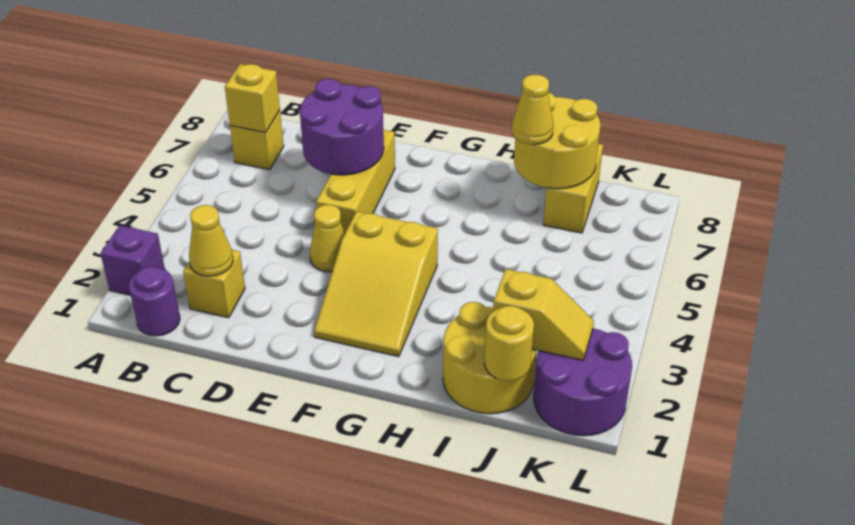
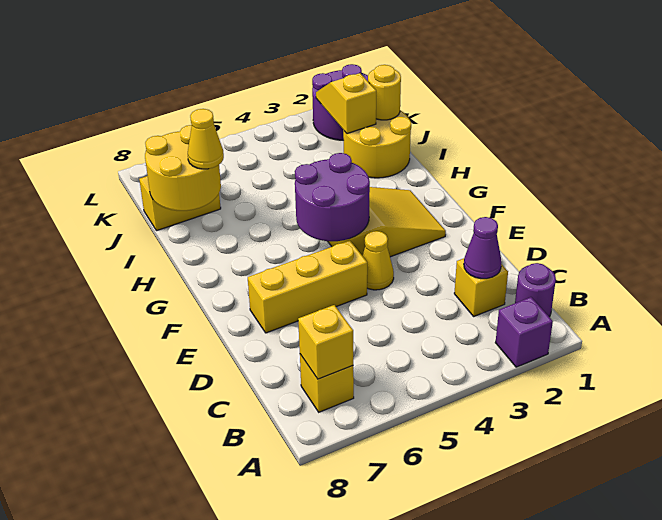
yellow cone C2 level 2 -> purple cone C2 level 2
purple round brick D6:E7 level 2 -> purple round brick F4:G5 level 2

